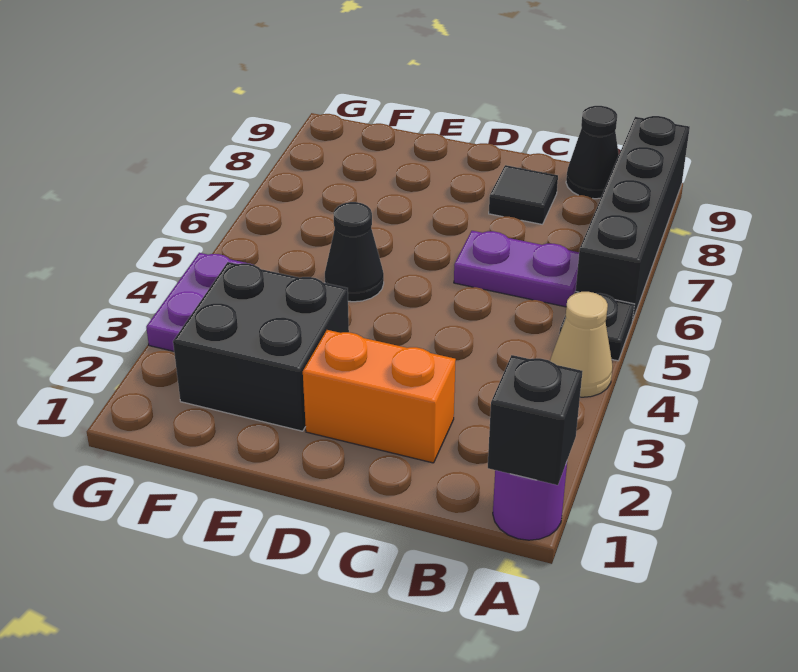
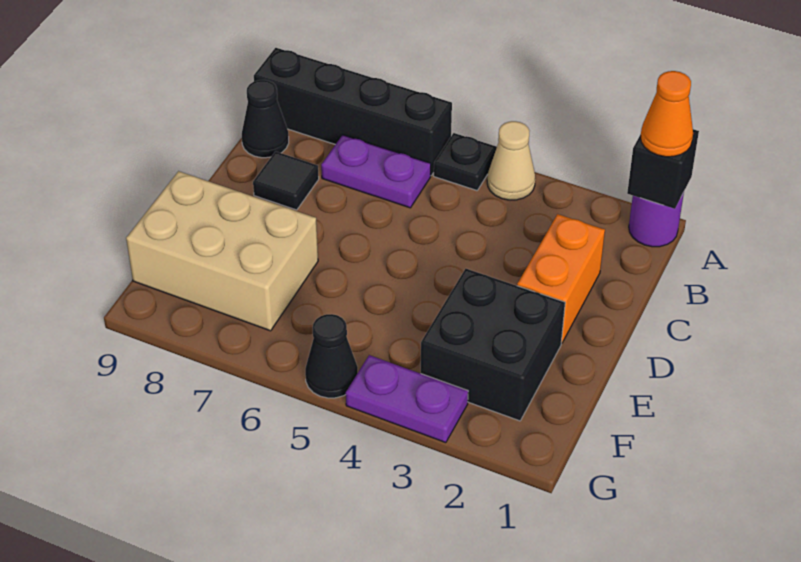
none -> orange cone A1 level 3
purple plate B6:C6 level 1 -> purple plate B6:B7 level 1
black cone E5 level 1 -> black cone G5 level 1
none -> tan brick E7:F9 level 1

